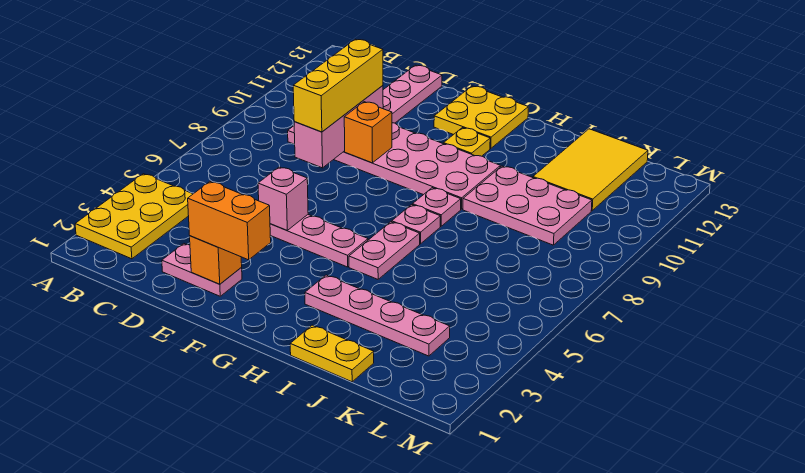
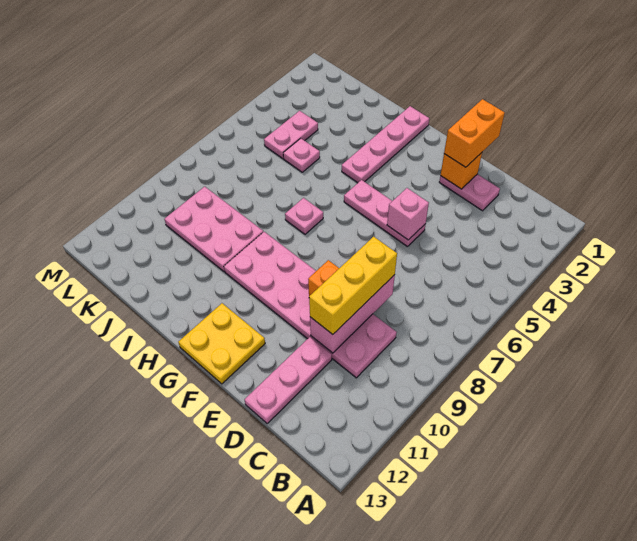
yellow plate A2:B4 level 1 -> none
orange brick E2:F2 level 3 -> orange brick E1:E2 level 3
yellow plate G11 level 1 -> none
pink plate H3:K3 level 1 -> pink plate H1:H4 level 1
pink plate H5:H6 level 1 -> pink plate K4:K5 level 1
pink plate H8 level 1 -> pink plate J5 level 1
yellow plate I1:J1 level 1 -> none
yellow tile J11:K13 level 1 -> none

